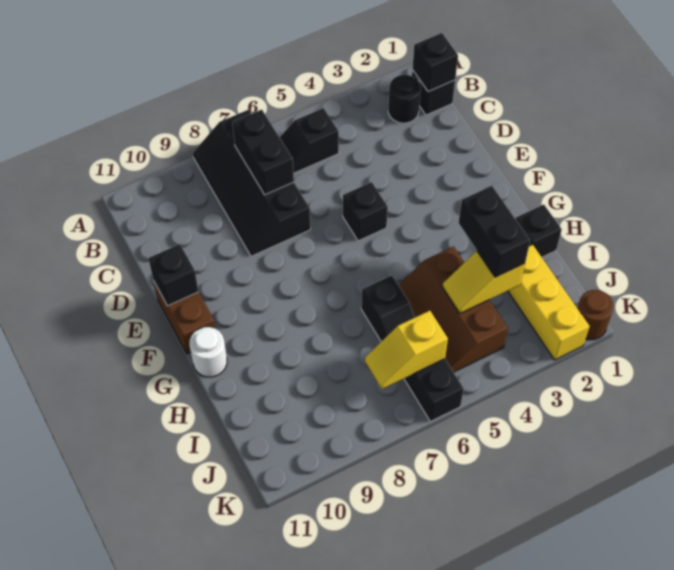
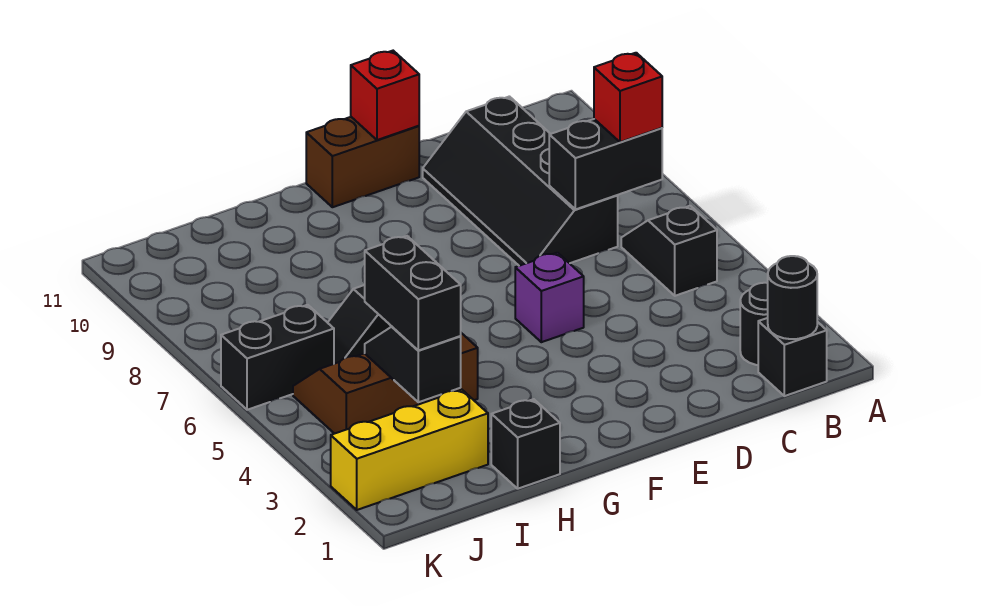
black slope A7:D8 level 1 top 7 -> black slope C7:D10 level 1 top C
black brick B1 level 2 -> black round brick B1 level 2
none -> red brick B7 level 3
black brick E5 level 1 -> purple brick E5 level 1
black brick E11 level 2 -> red brick E11 level 2
white round brick G11 level 1 -> none
black brick H3:I3 level 3 -> black brick I3:I4 level 3
yellow slope I3:I4 level 2 top 3 -> black slope I3:I4 level 2 top 3
yellow slope J6:J7 level 2 top 6 -> none
brown round brick K1 level 1 -> none

